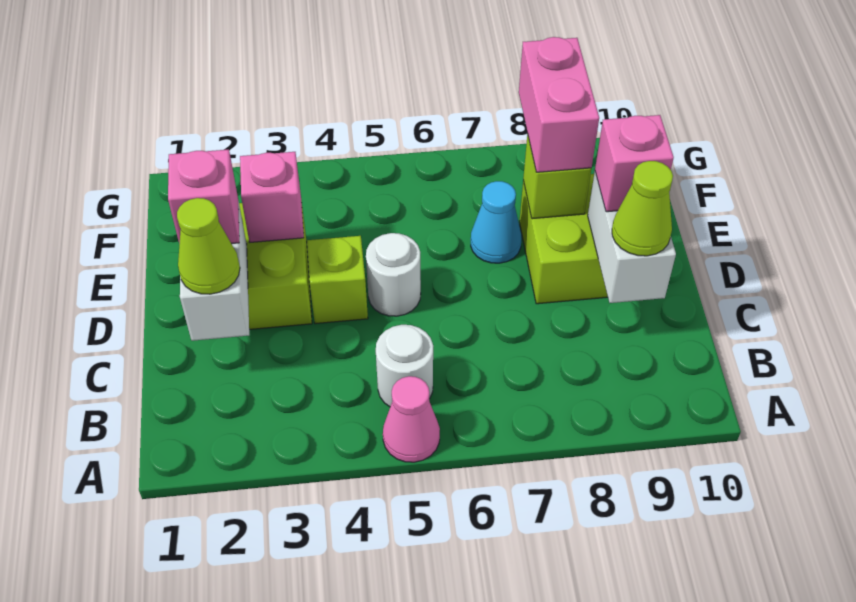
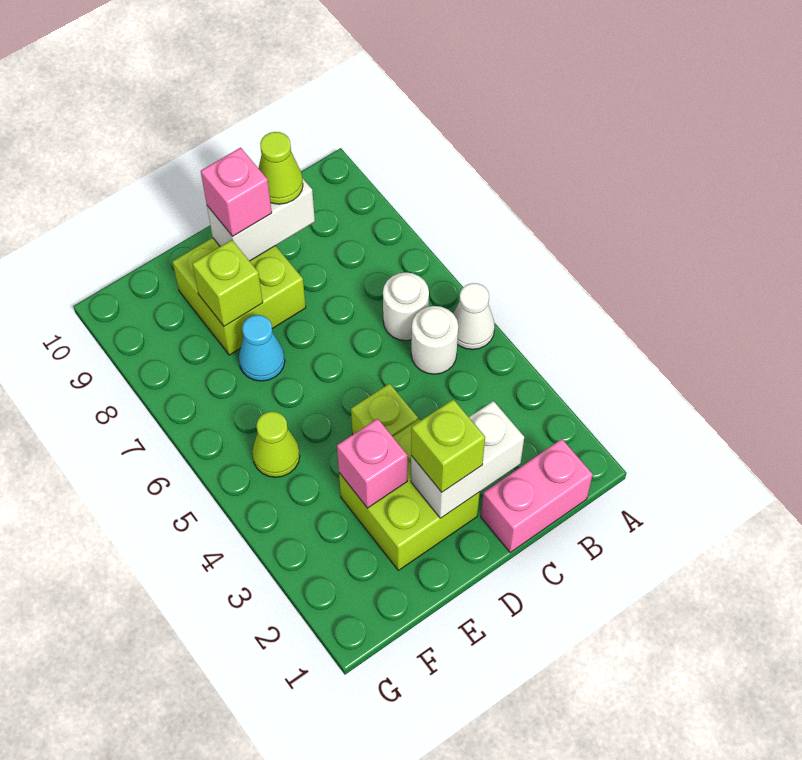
pink cone A5 level 1 -> white cone A5 level 1
lime cone C2 level 3 -> lime cone F5 level 1
pink brick D2 level 3 -> lime brick D2 level 3
white round brick D5 level 1 -> white round brick B6 level 1
pink brick E8:F8 level 3 -> pink brick B1:C1 level 1

